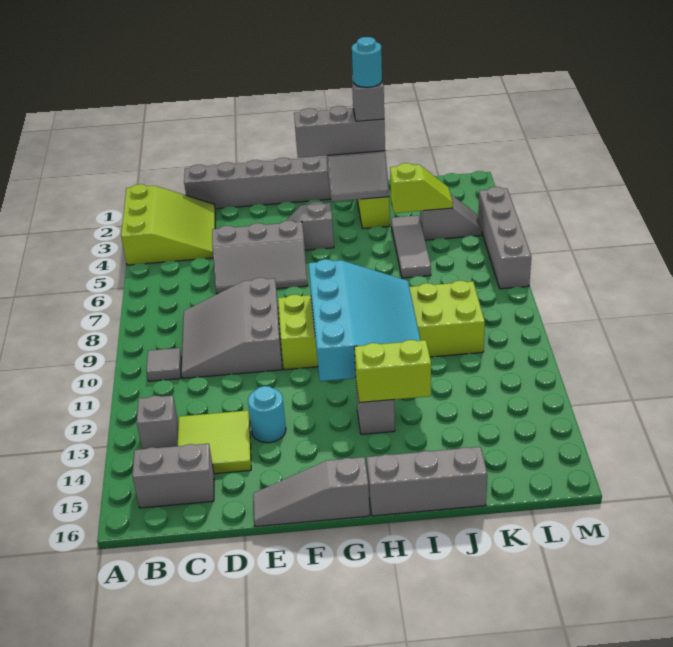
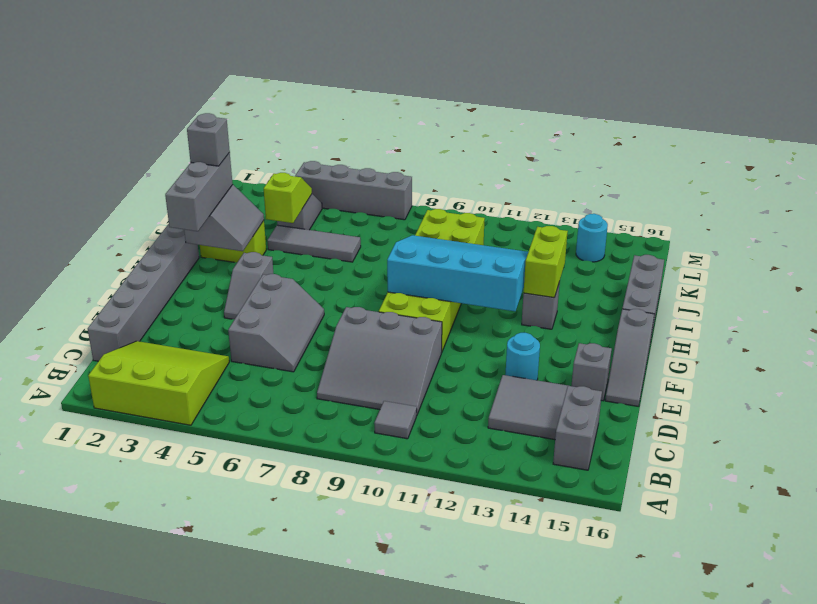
grey brick B13 level 1 -> grey brick E15 level 1
lime tile C13:D14 level 1 -> grey tile C13:D14 level 1
cyan round brick I2 level 5 -> cyan round brick L14 level 1

